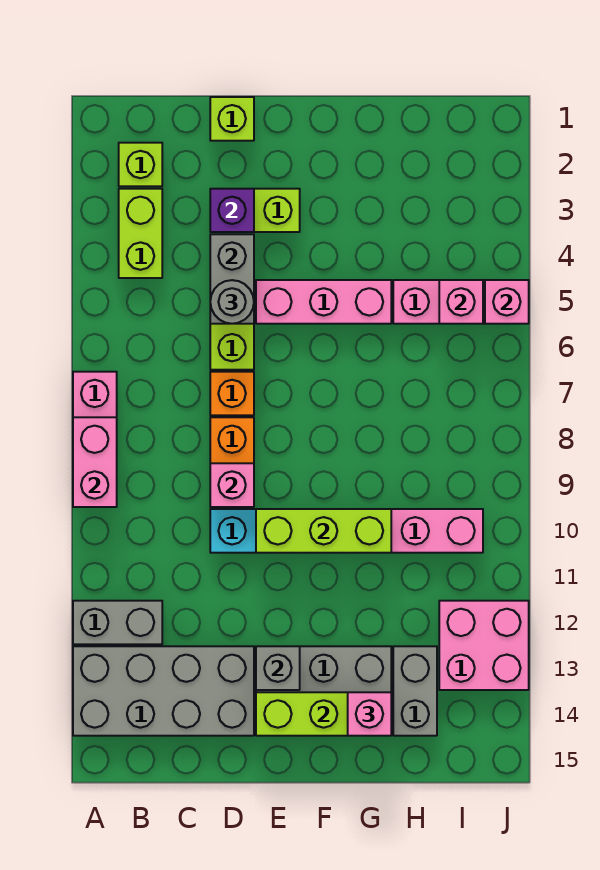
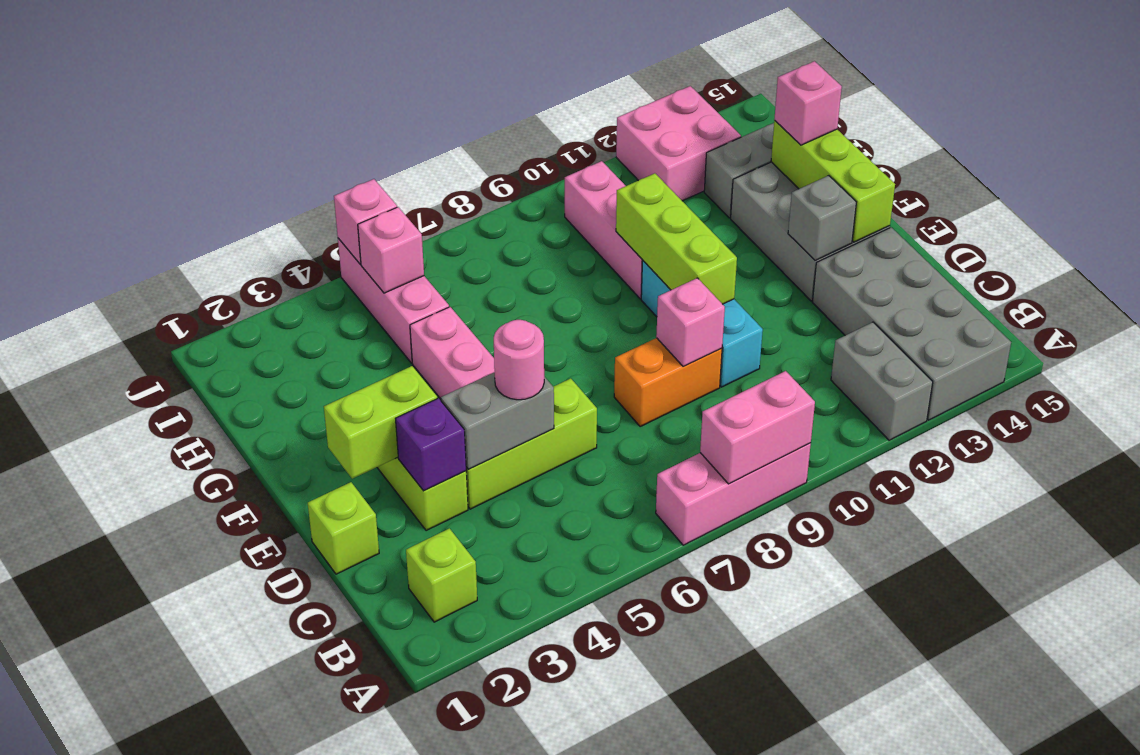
lime brick B3:B4 level 1 -> lime brick E2:E3 level 2
grey round brick D5 level 3 -> pink round brick D5 level 3
orange brick D7 level 1 -> none

